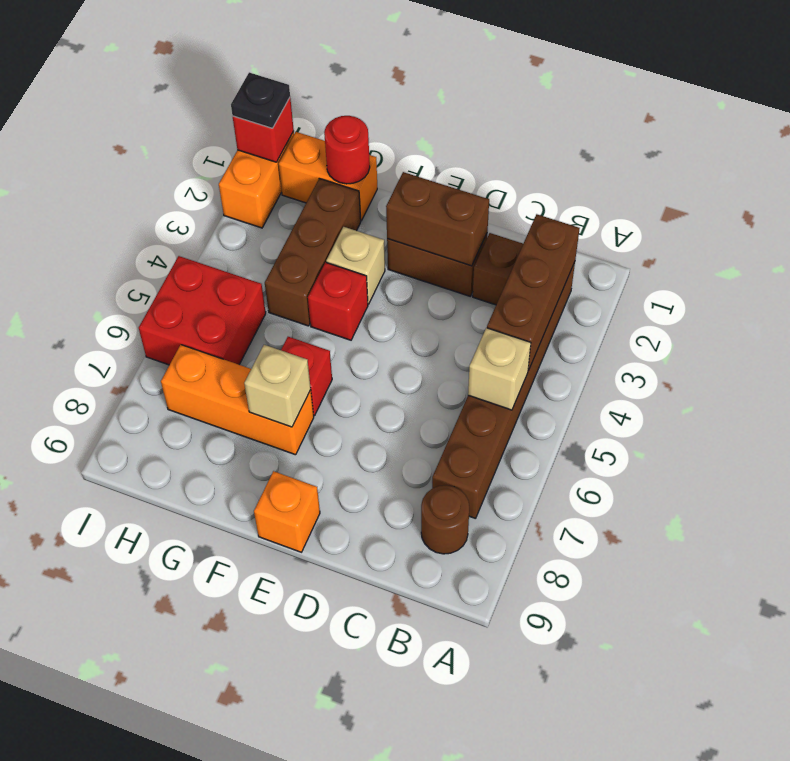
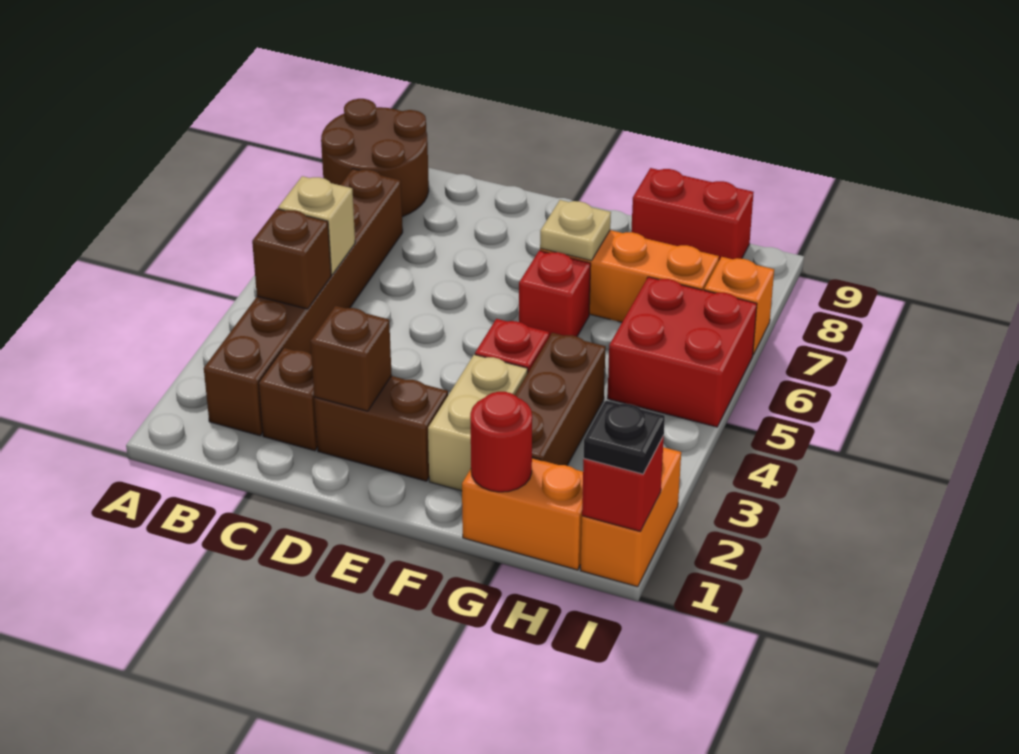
brown brick B2:B4 level 2 -> brown brick B4 level 2
brown round brick B8 level 1 -> brown round brick A8:B9 level 1
brown brick D2:E2 level 2 -> brown brick D2 level 2
orange brick E9 level 1 -> orange brick I7 level 1
tan brick F3 level 1 -> tan brick F2:F3 level 1
tan brick F7 level 2 -> tan plate F7 level 2
none -> red brick G9:H9 level 1

